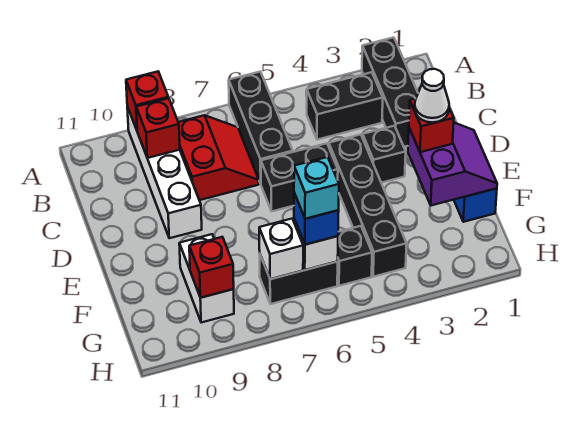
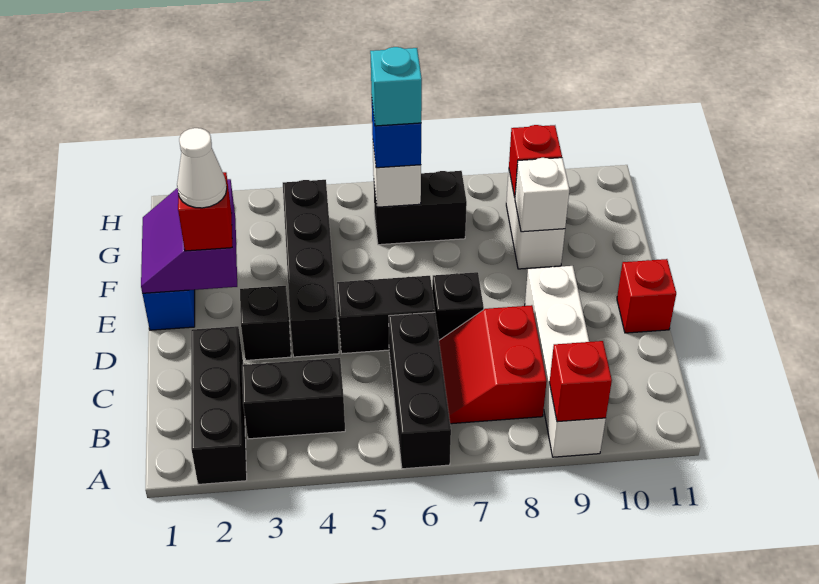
red brick B9 level 2 -> red brick D11 level 1
black brick G5 level 1 -> black brick D7 level 1
white brick G7 level 2 -> white brick F9 level 2

